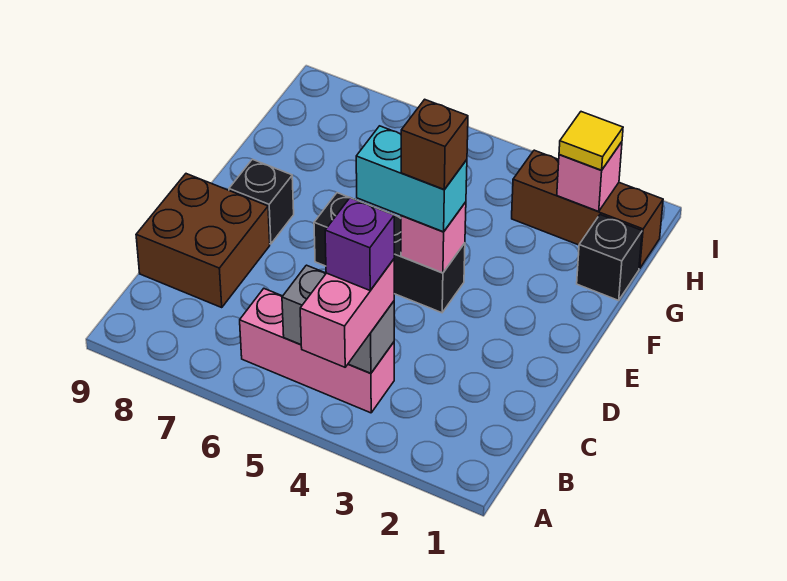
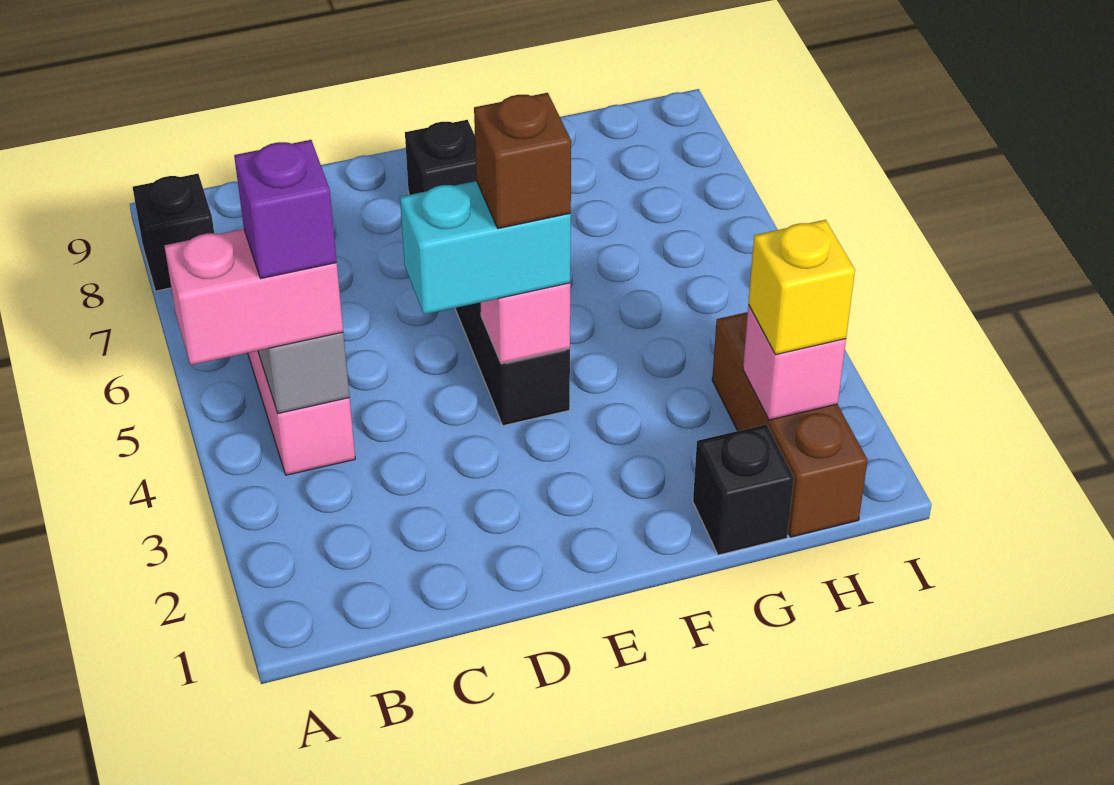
none -> black brick A8 level 1
brown brick C8:D9 level 1 -> none
cyan brick E4:E5 level 3 -> cyan brick D4:E4 level 3
yellow tile H2 level 3 -> yellow brick H2 level 3

